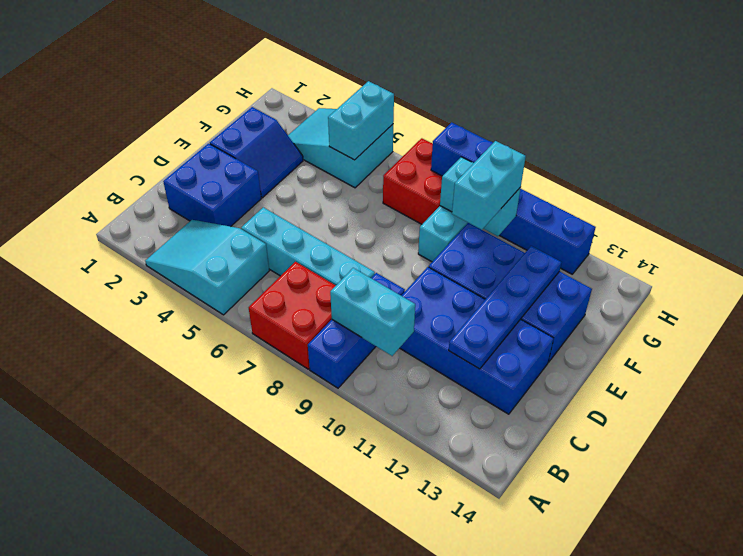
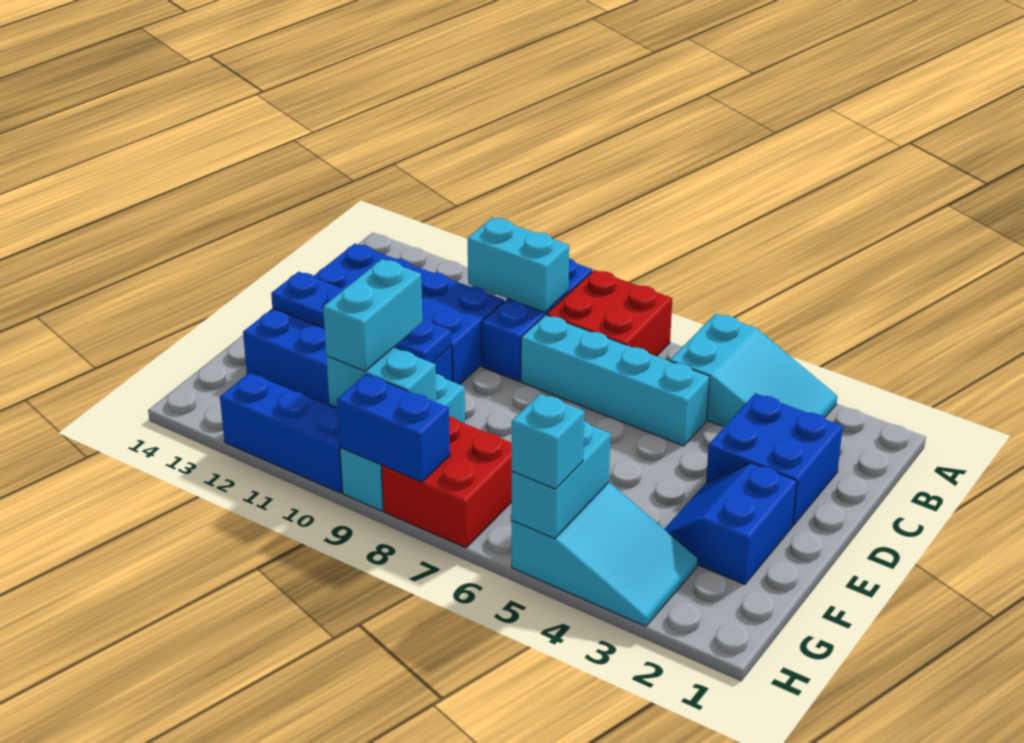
blue plate C12:F12 level 2 -> blue plate E10:E13 level 2
none -> cyan brick H5 level 3

